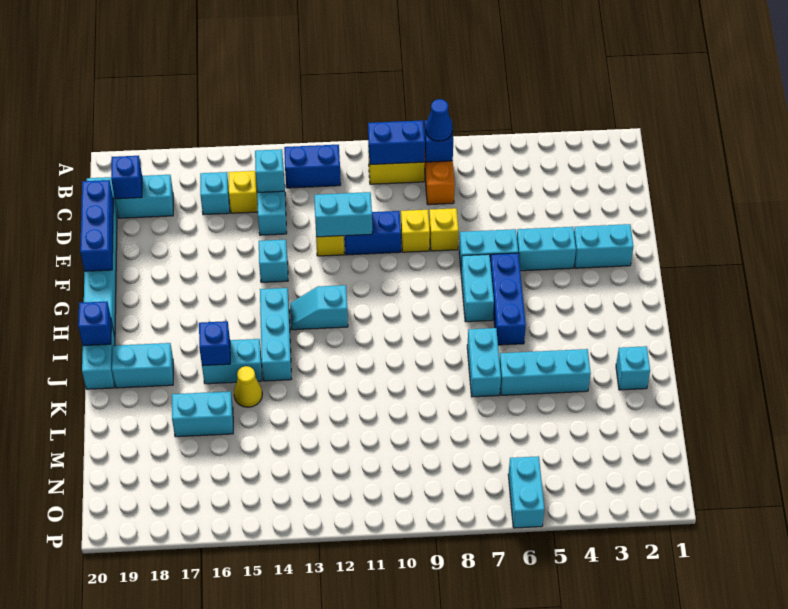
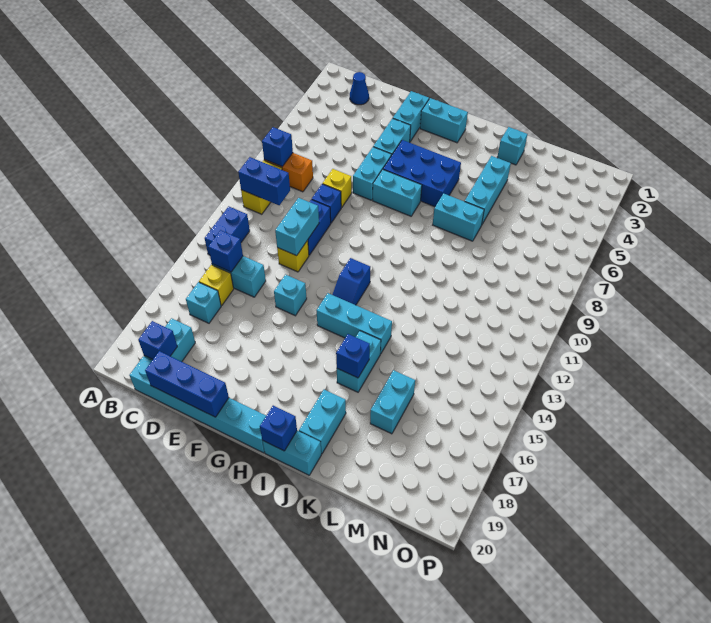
blue cone B8 level 3 -> blue cone C2 level 1
blue brick B9:B10 level 2 -> blue brick B10:C10 level 2
cyan brick C14 level 2 -> blue brick C14 level 2
yellow brick E9 level 1 -> blue brick E9 level 1
blue brick G6:I6 level 1 -> blue brick G5:I6 level 1
cyan slope H12:H13 level 1 top 12 -> blue slope H12:H13 level 1 top 12
yellow cone K15 level 1 -> none
cyan brick O6:P6 level 1 -> cyan brick G2:H2 level 1

